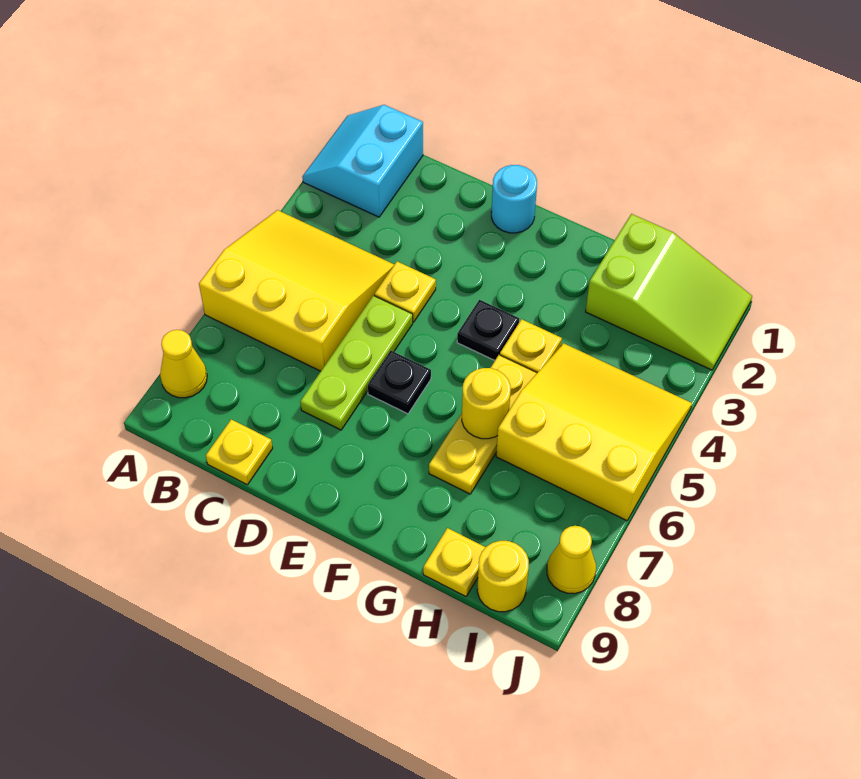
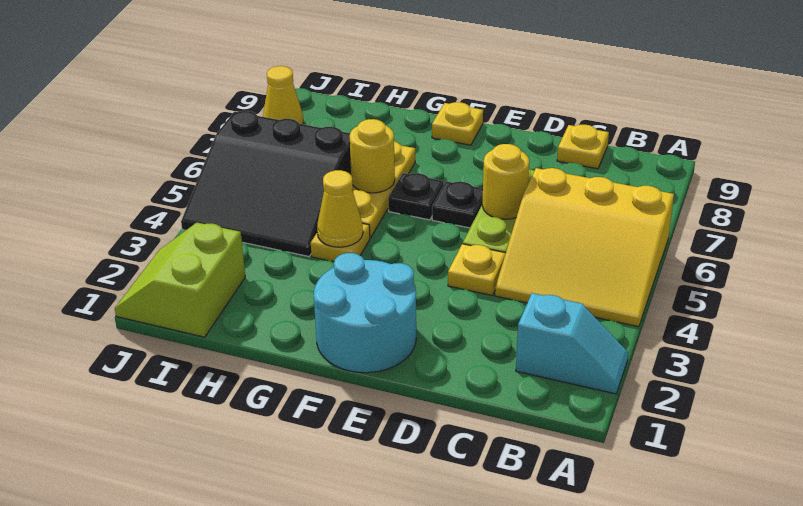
cyan slope A1:B2 level 1 top B -> cyan slope A2:B2 level 1 top B
yellow cone A8 level 1 -> yellow cone G4 level 2
cyan round brick E1 level 1 -> cyan round brick E1:F2 level 1
black plate F4 level 1 -> black plate F6 level 1
lime slope H1:J2 level 1 top H -> lime slope I1:J2 level 1 top I
yellow slope H4:J6 level 1 top 6 -> black slope H4:J6 level 1 top 6
yellow plate H9 level 1 -> yellow plate F9 level 1
yellow round brick I9 level 1 -> yellow round brick D6 level 2

